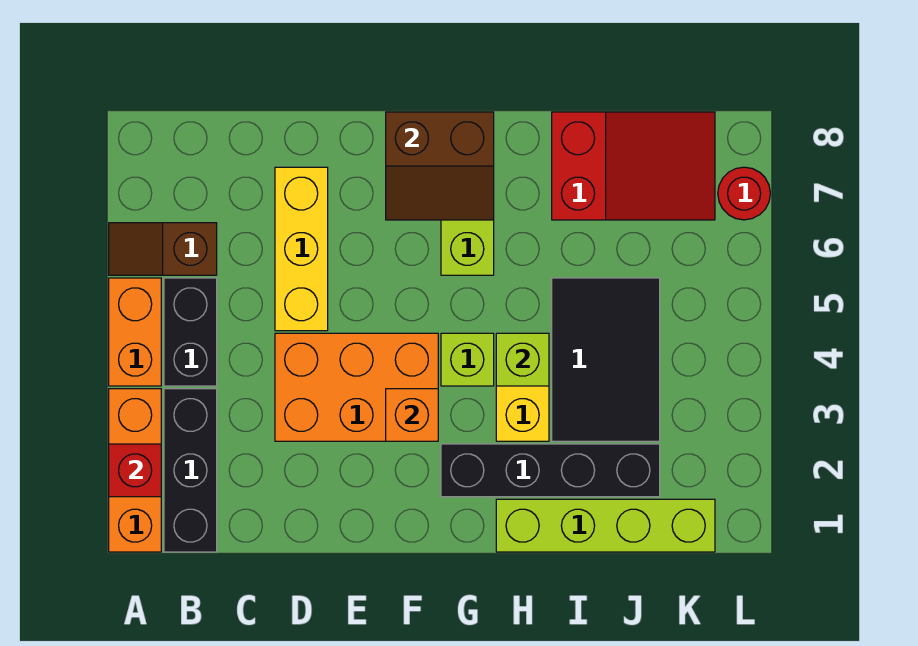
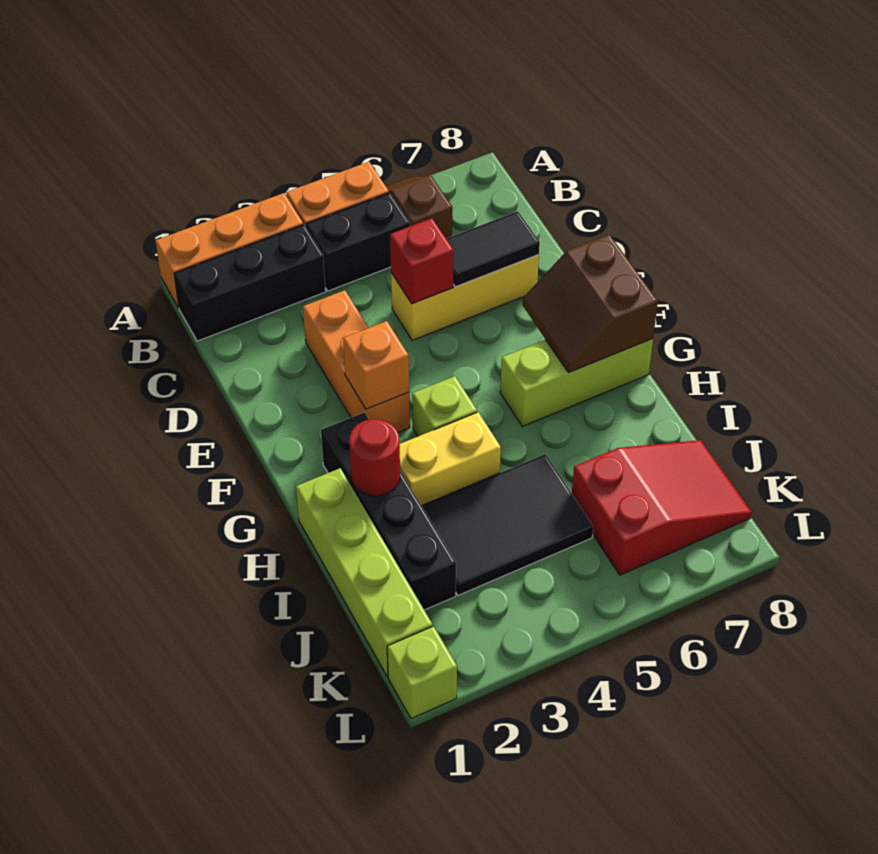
red brick A2 level 2 -> red brick D5 level 2
orange brick D3:F4 level 1 -> orange brick D3:F3 level 1
none -> black tile D6:D7 level 2
lime brick H4 level 2 -> lime brick L1 level 1
red slope I7:K8 level 1 top I -> red slope J6:K8 level 1 top 6
red round brick L7 level 1 -> red round brick H2 level 2

